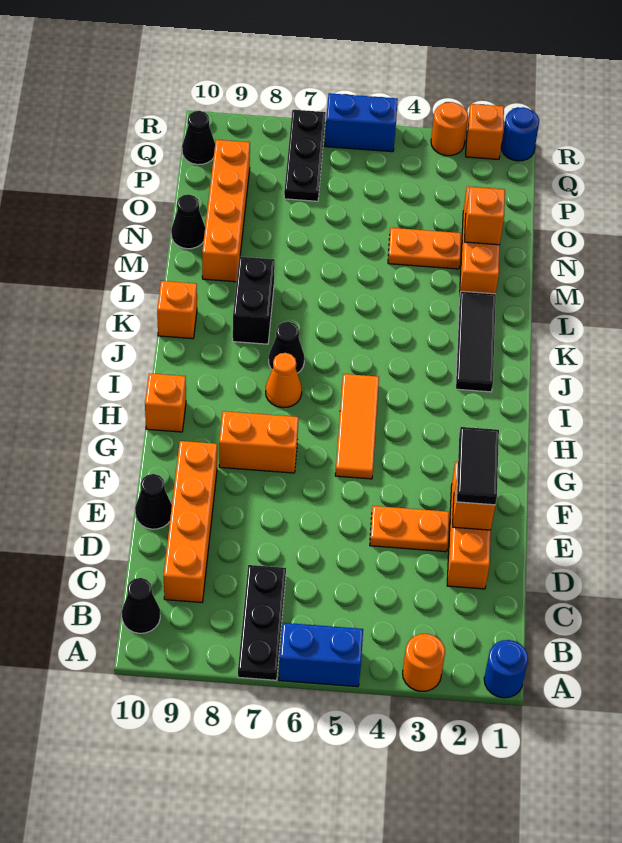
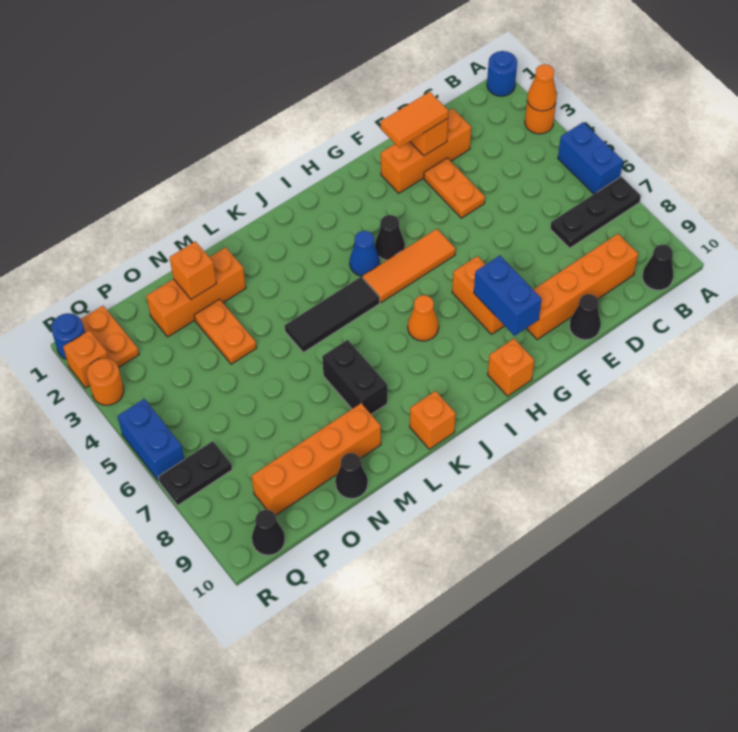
none -> orange cone A3 level 2
black tile E2:F2 level 3 -> orange tile E2:F2 level 3
none -> blue brick G8:G9 level 2
none -> blue cone I4 level 1
black tile J2:L2 level 1 -> black tile J5:L5 level 1
black cone J7 level 1 -> black cone H4 level 1
black brick K8:L8 level 1 -> black brick L7:L8 level 1
black plate P7:R7 level 1 -> black plate Q7:R7 level 1
none -> orange plate Q1:Q2 level 1

